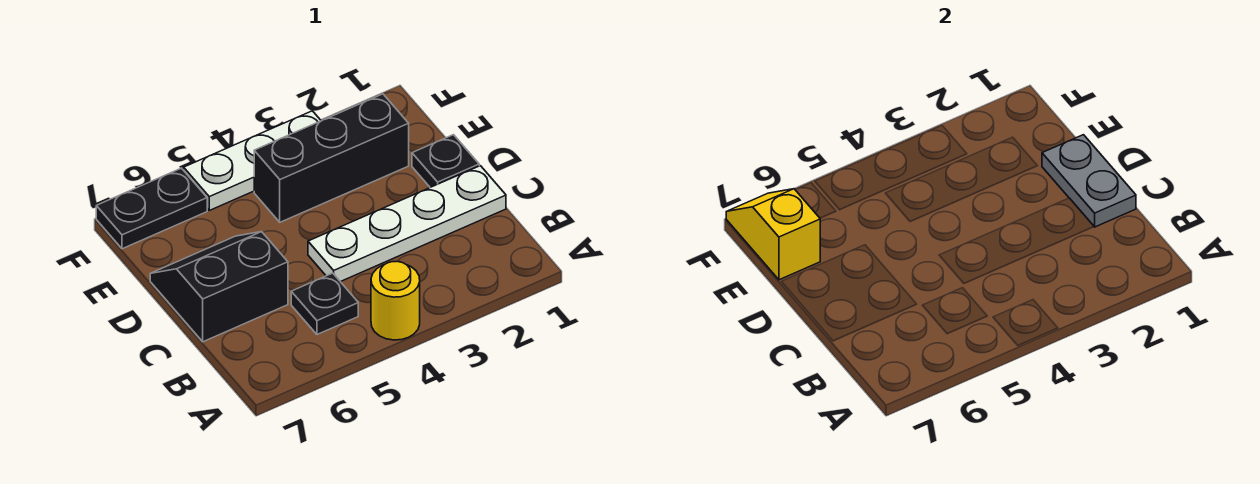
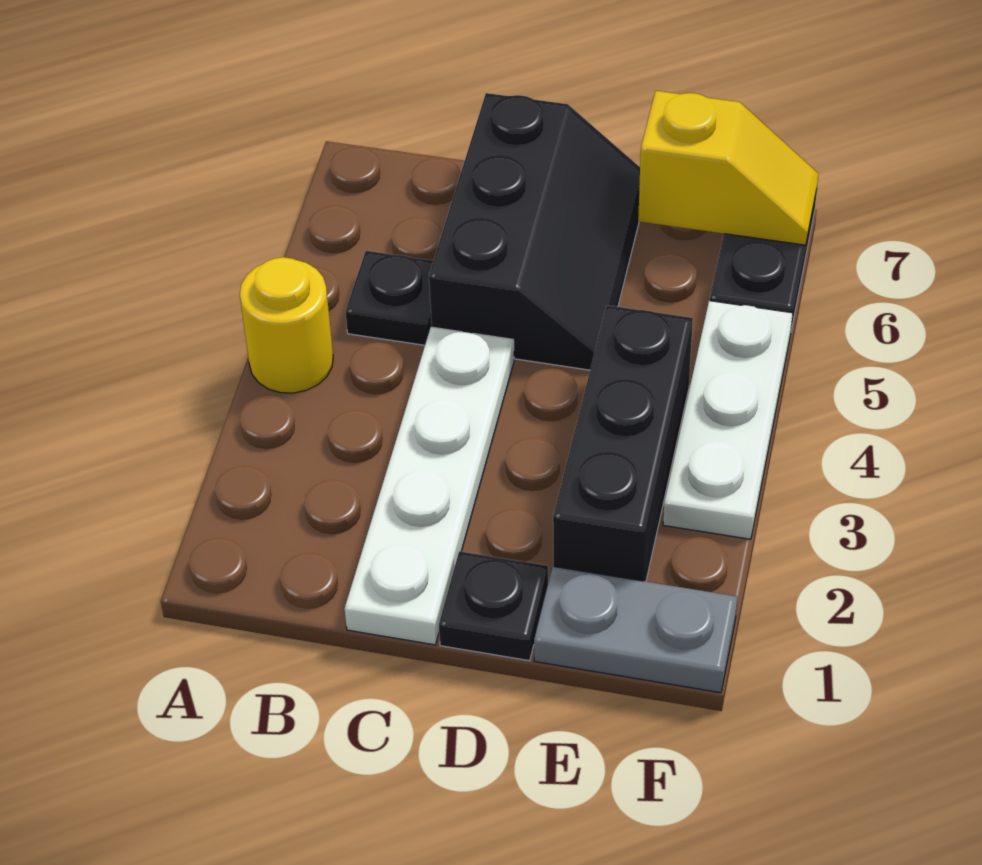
grey plate C1:D1 level 2 -> grey plate E1:F1 level 1
black slope C6:D7 level 1 top C -> black slope C5:D7 level 1 top C

